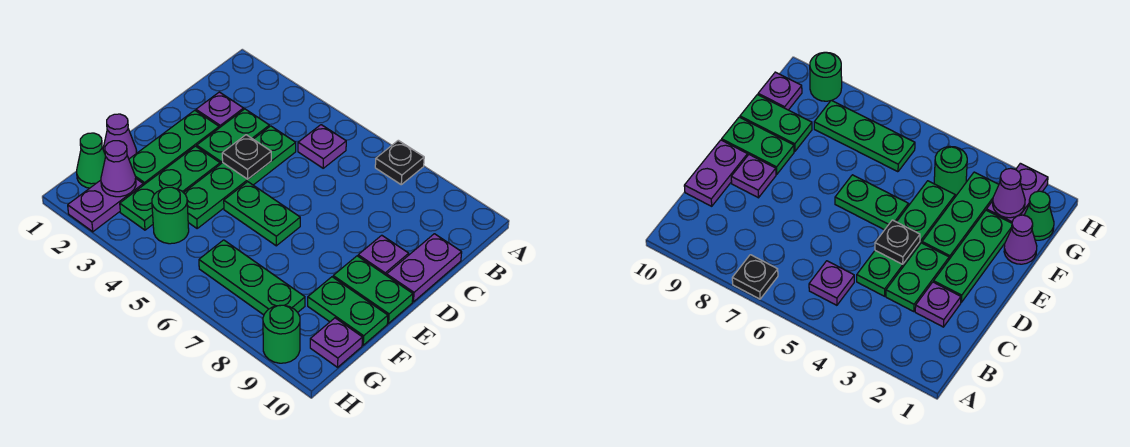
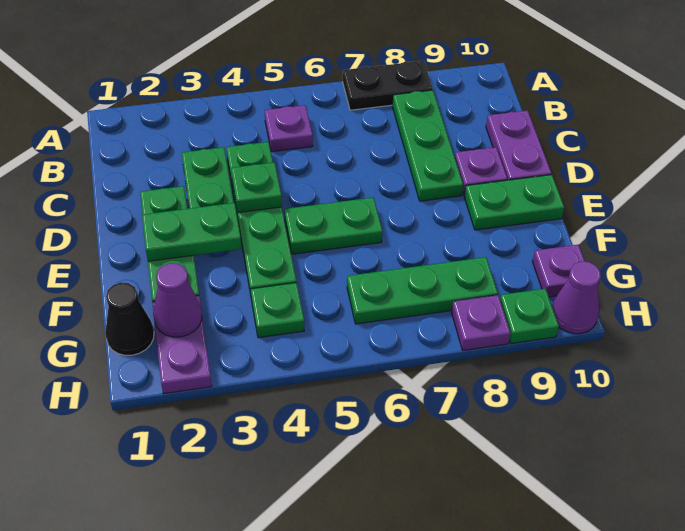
black plate A7 level 1 -> black plate A7:A8 level 1
purple plate C2 level 1 -> purple plate H8 level 1
black plate D4 level 2 -> green plate D4 level 2
green plate E3:G3 level 1 -> green plate B8:D8 level 1
purple cone F1 level 1 -> purple cone H10 level 1
green plate F9:F10 level 1 -> green plate E2:E3 level 2
green cone G1 level 1 -> black cone G1 level 1
green round brick G4 level 1 -> green plate G4 level 1
green round brick H9 level 1 -> green plate H9 level 1

